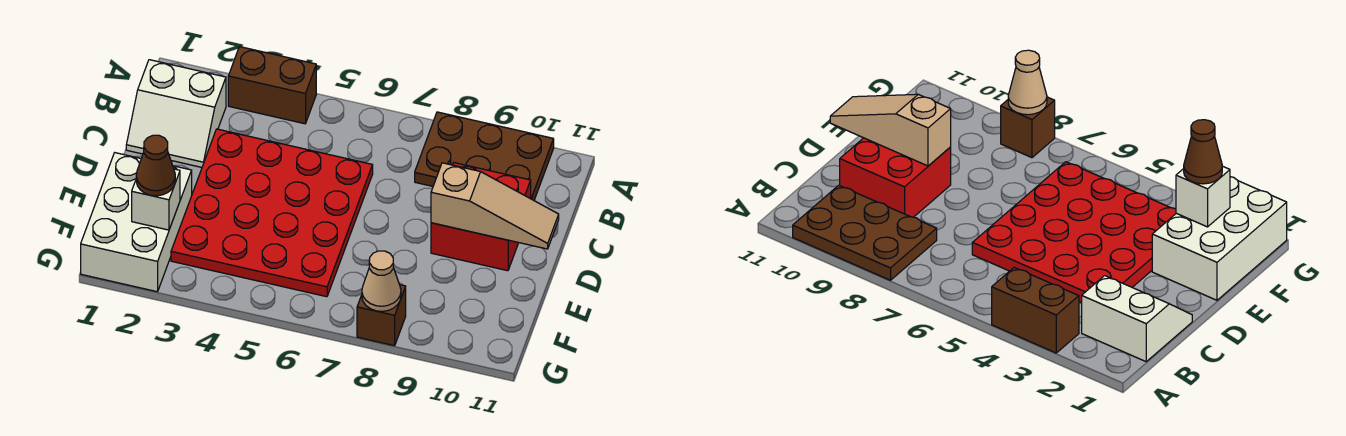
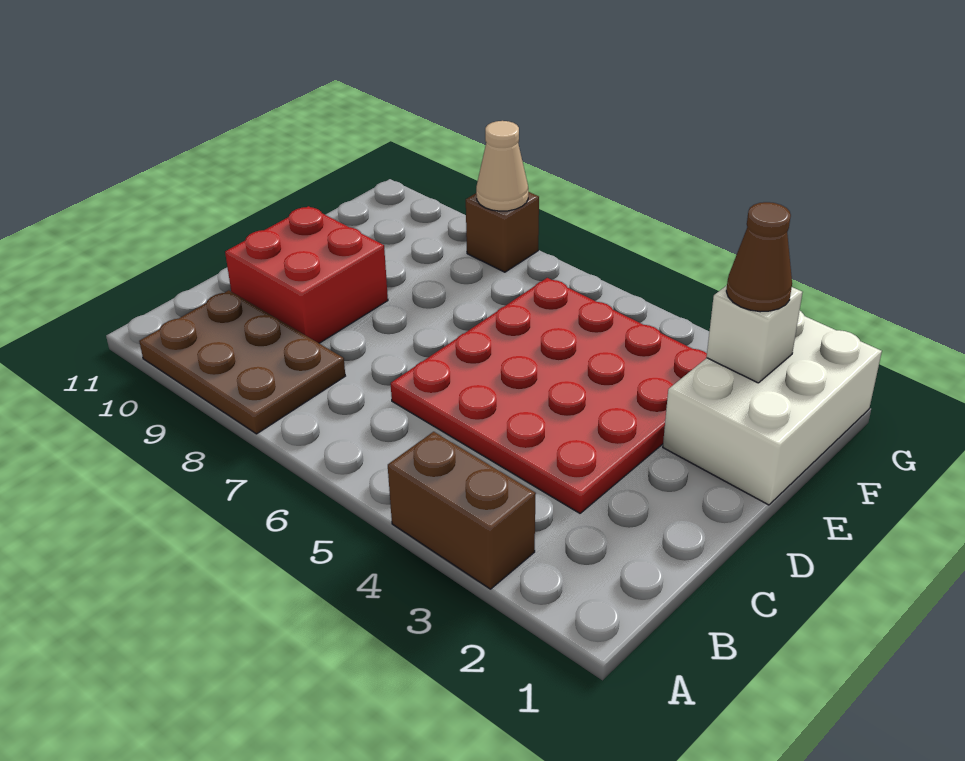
white slope B1:C2 level 1 top B -> none
tan slope D9:D11 level 2 top 9 -> none

